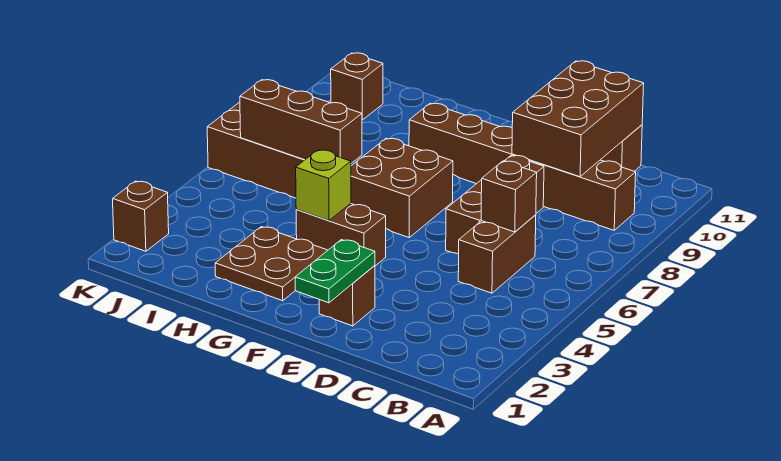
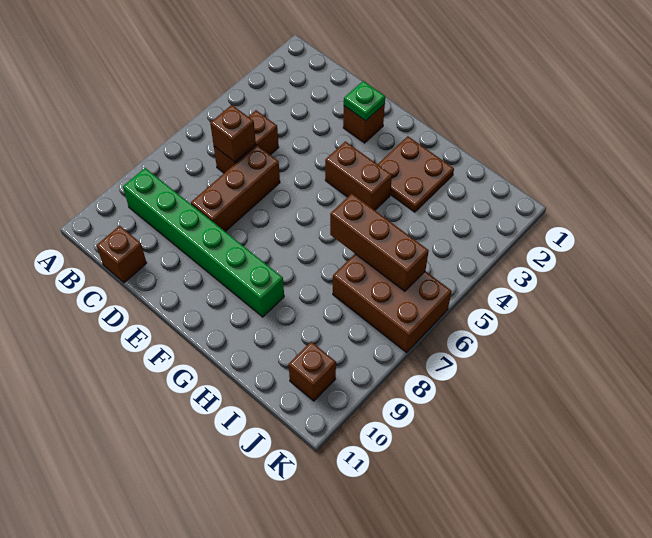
brown brick B9:G9 level 1 -> green brick B9:G9 level 1
brown brick C9:D11 level 2 -> none
green plate E1:E2 level 2 -> green plate E2 level 2
brown brick F6:G7 level 1 -> none
lime brick G4 level 2 -> none
brown brick K2 level 1 -> none

